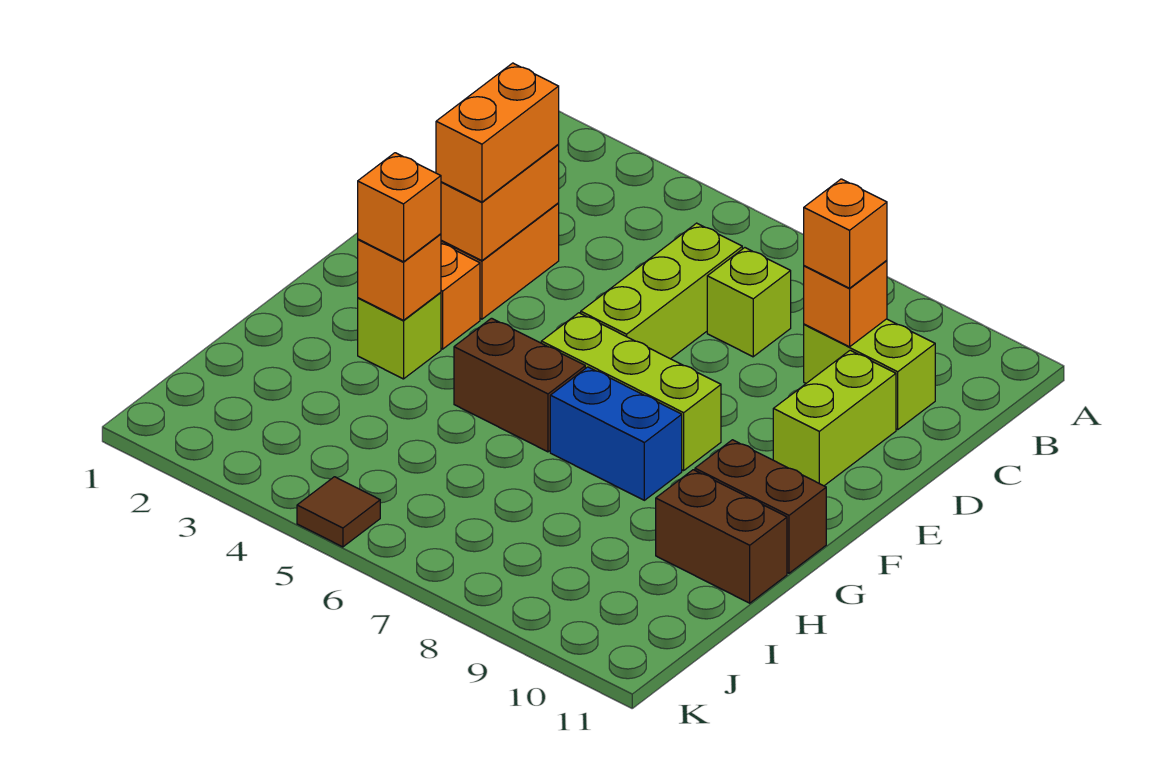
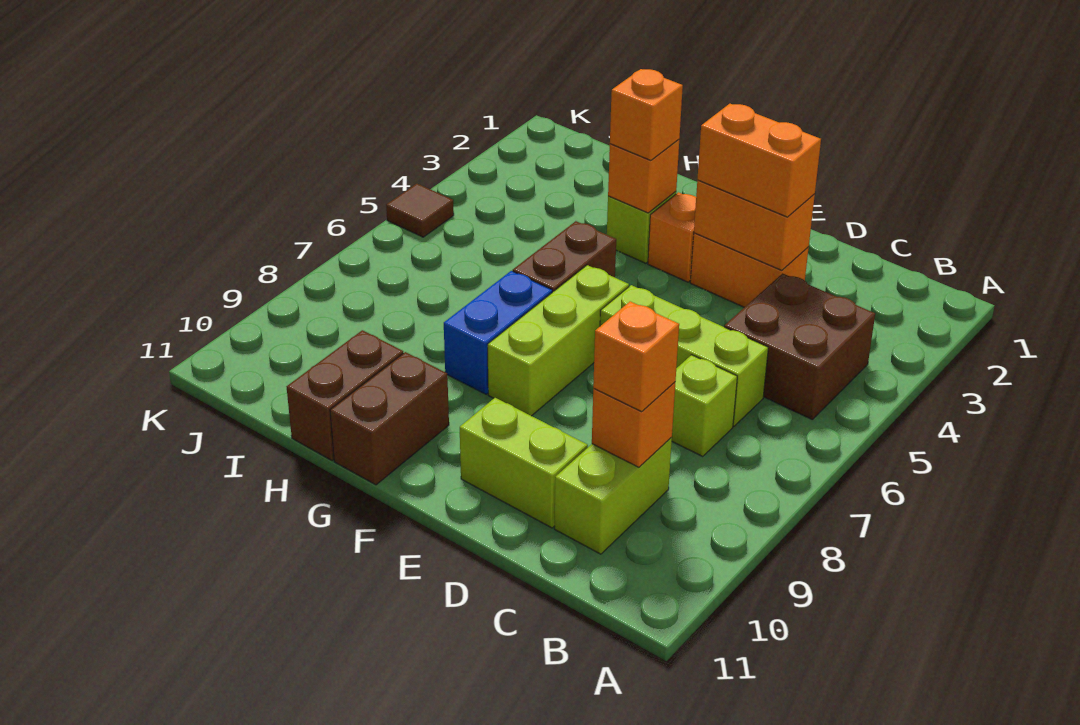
none -> brown brick B4:C5 level 1

